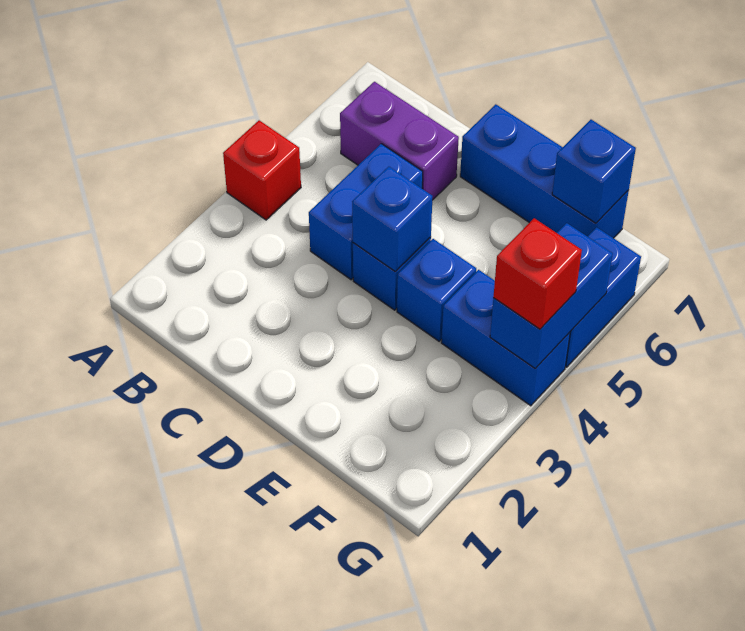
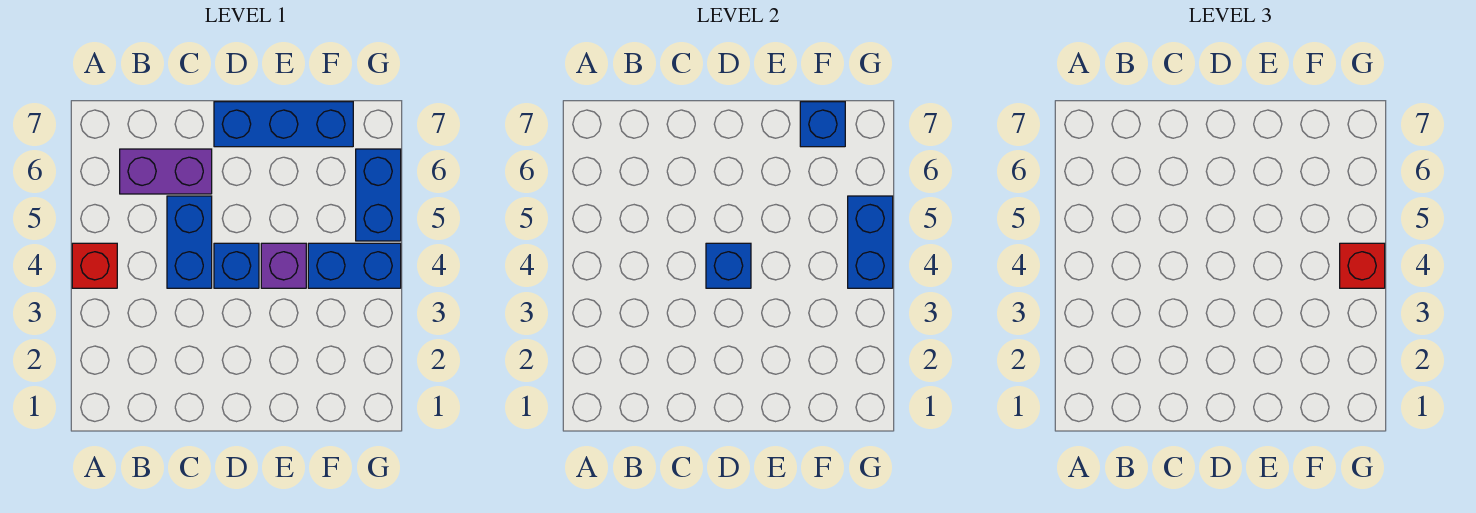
blue brick E4 level 1 -> purple brick E4 level 1

